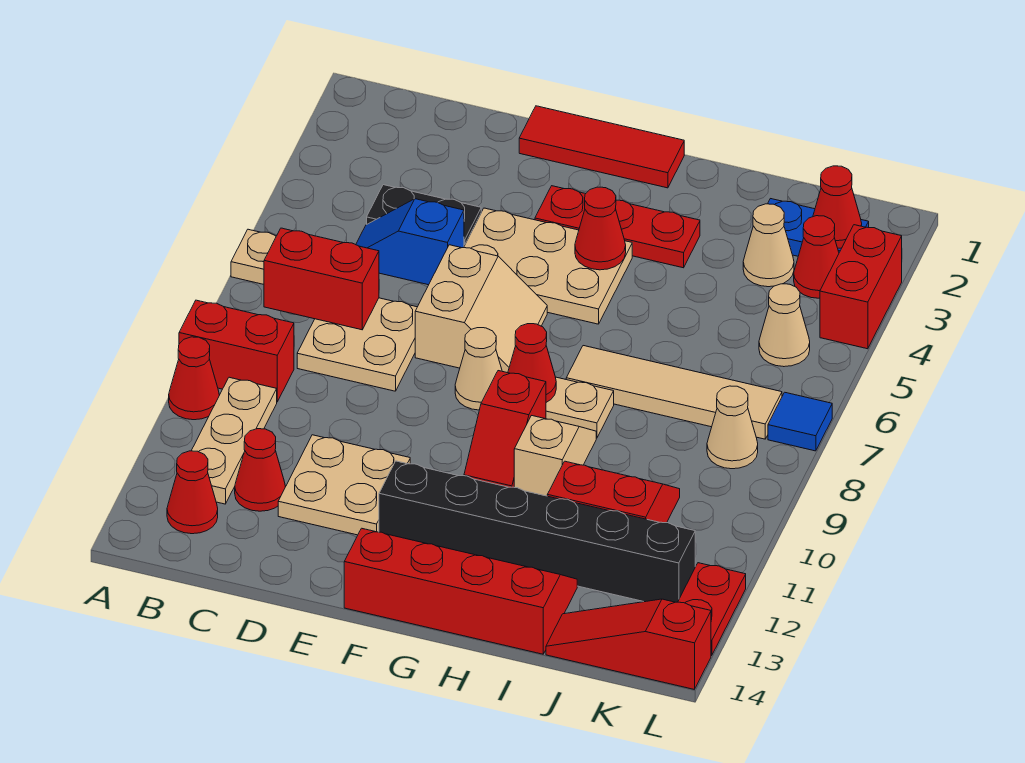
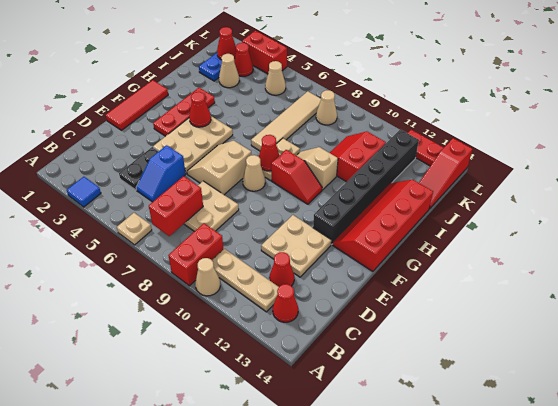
red cone A10 level 1 -> tan cone A10 level 1
tan slope E6:F7 level 1 top E -> tan slope E6:F7 level 1 top 7
blue tile L7 level 1 -> blue tile A3 level 1

